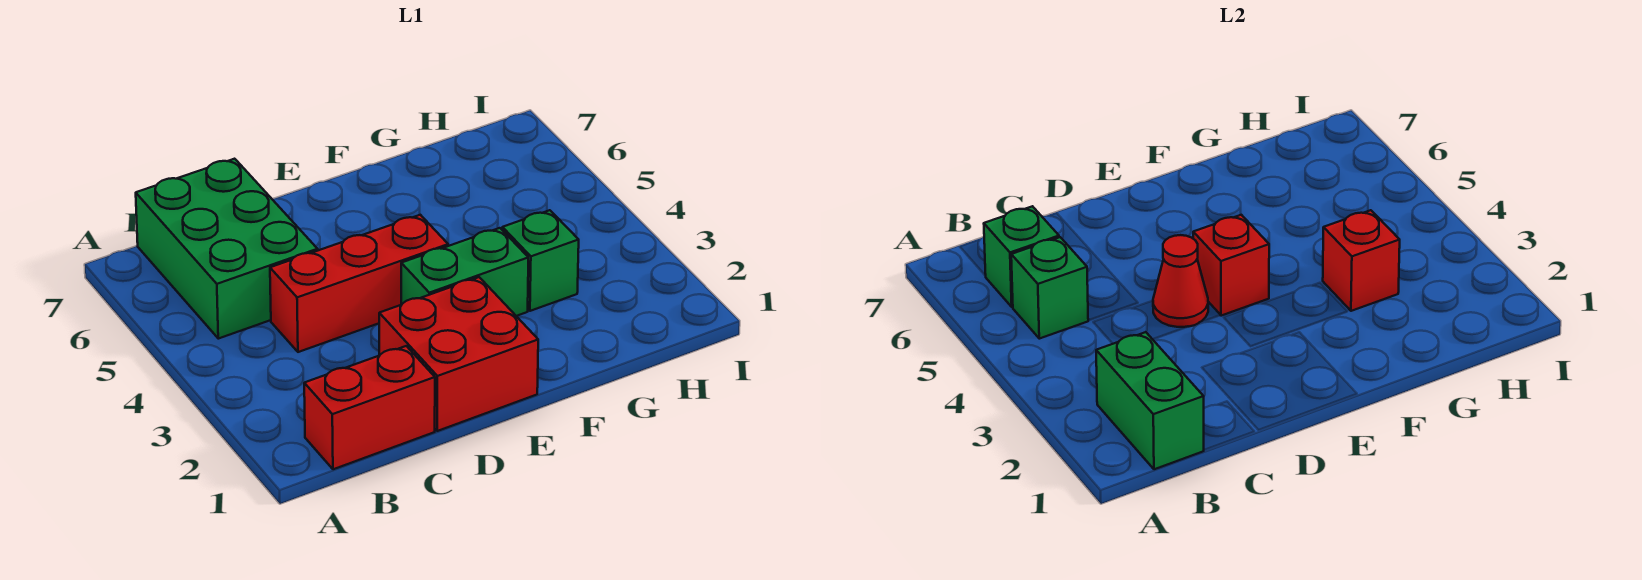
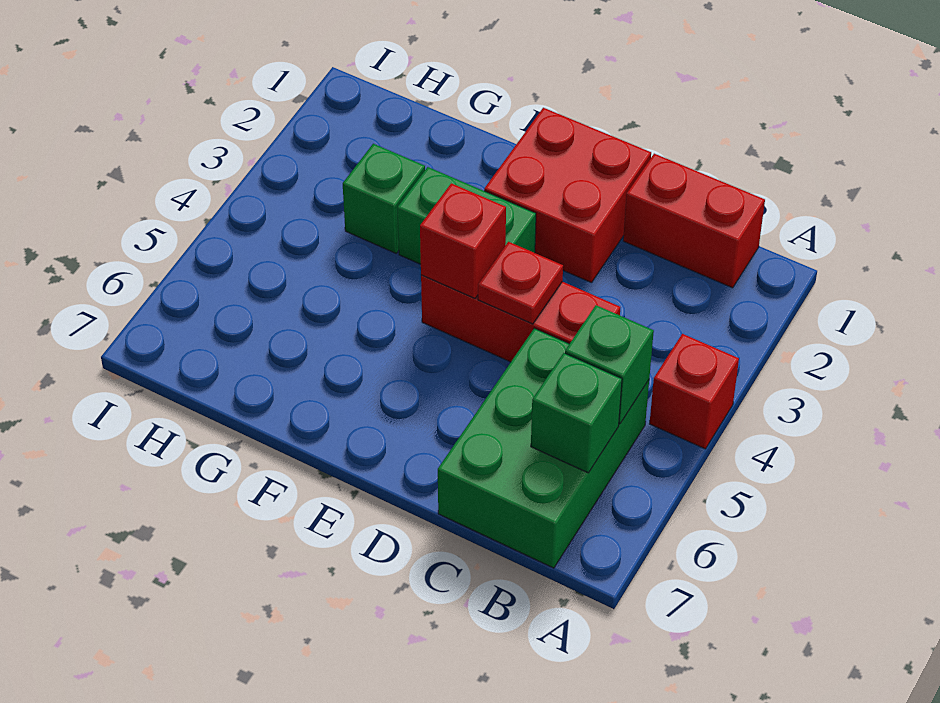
green brick B1:B2 level 2 -> none
red cone D4 level 2 -> red plate D4 level 2
red brick G3 level 2 -> red brick A4 level 1

